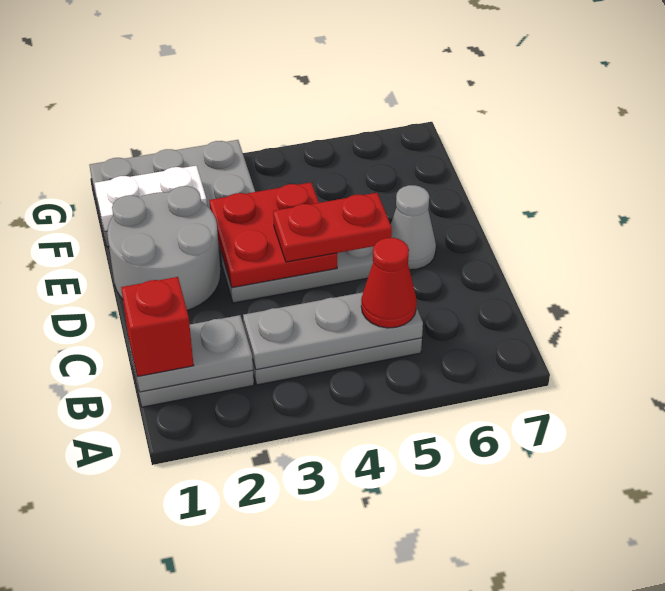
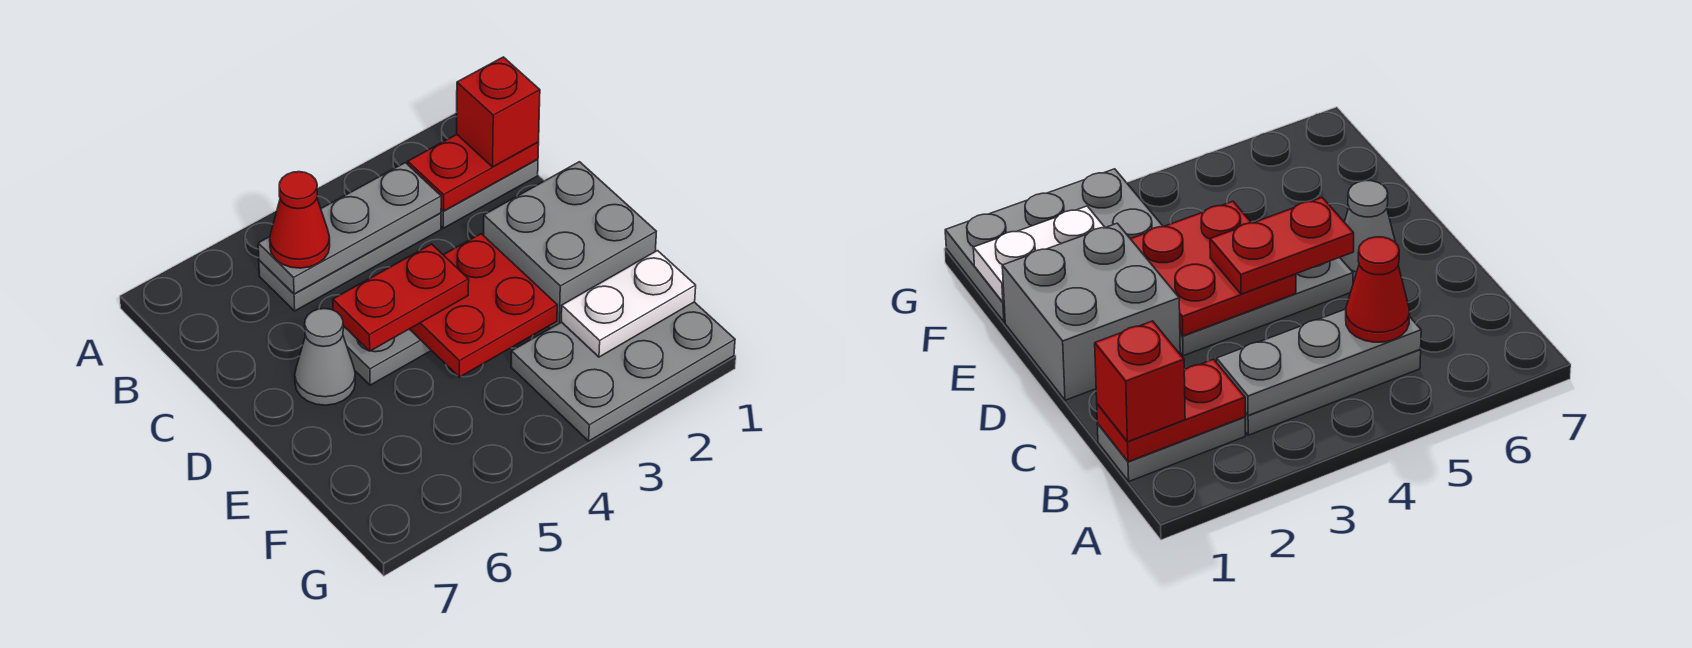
grey plate B1:B2 level 2 -> red plate B1:B2 level 2
grey round brick D1:E2 level 1 -> grey brick D1:E2 level 1

